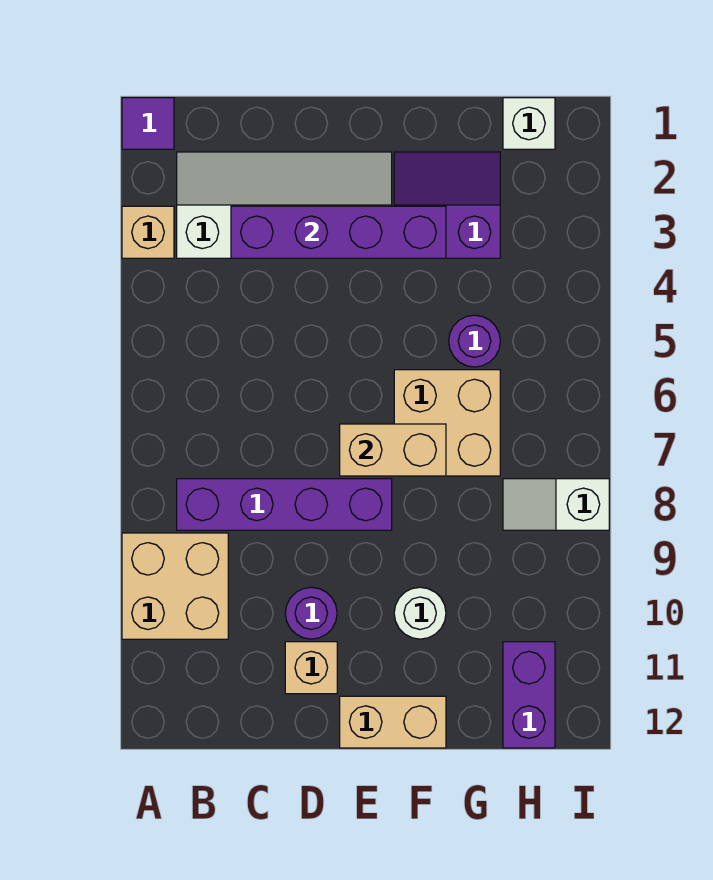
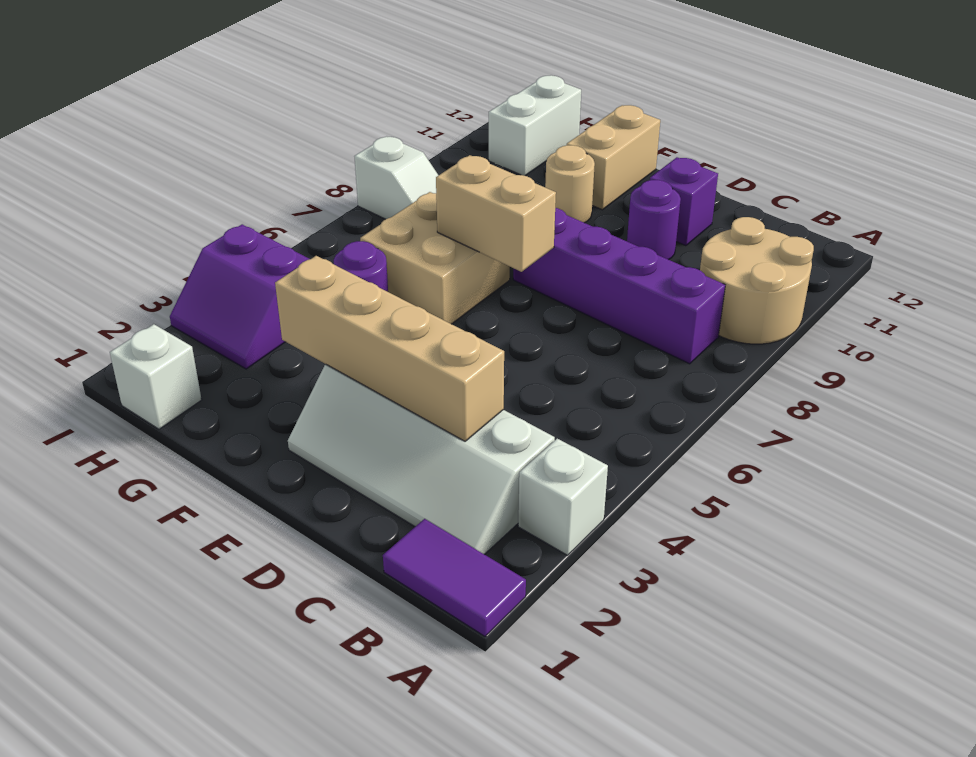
purple tile A1 level 1 -> purple tile A1:B1 level 1
tan brick A3 level 1 -> white brick A3 level 1
tan brick A9:B10 level 1 -> tan round brick A9:B10 level 1
purple brick C3:F3 level 2 -> tan brick C3:F3 level 2
tan brick D11 level 1 -> purple brick D11 level 1
tan brick E12:F12 level 1 -> tan brick F11:F12 level 1
purple slope F2:G3 level 1 top 3 -> purple slope H3:I4 level 1 top 4
white round brick F10 level 1 -> tan round brick F10 level 1
purple brick H11:H12 level 1 -> white brick H11:H12 level 1

